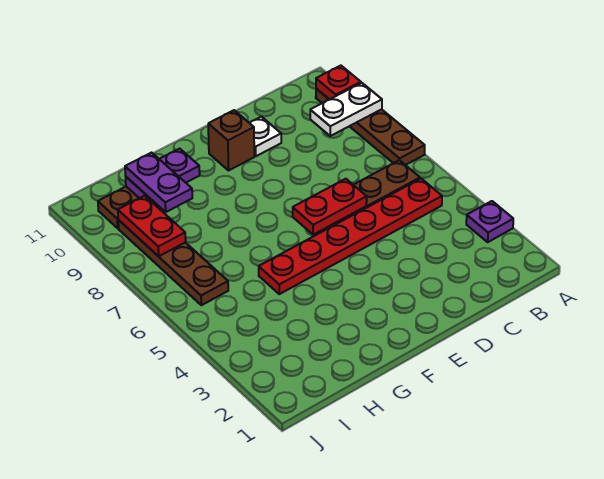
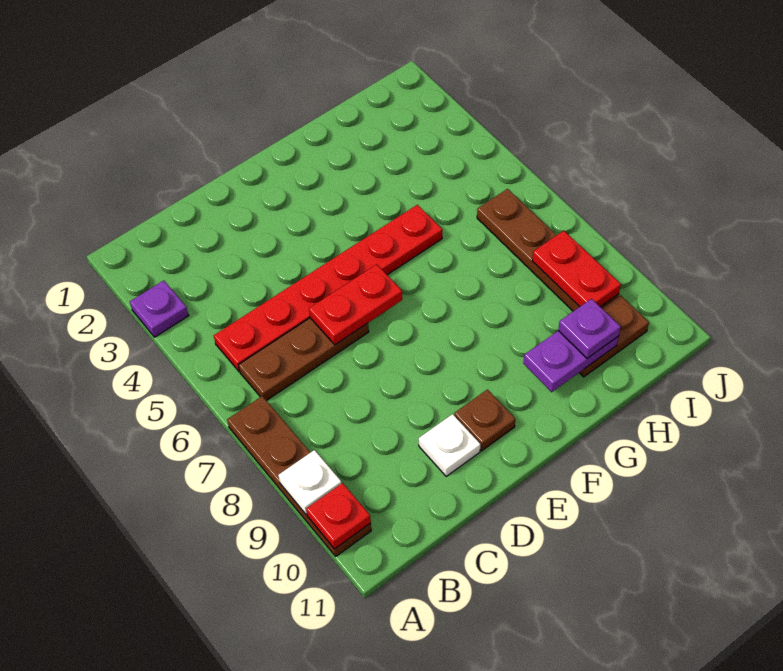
white plate A9:B9 level 2 -> white plate A9 level 2
brown brick E10 level 1 -> brown plate E10 level 1
purple plate H9:H10 level 3 -> purple plate H10 level 3

